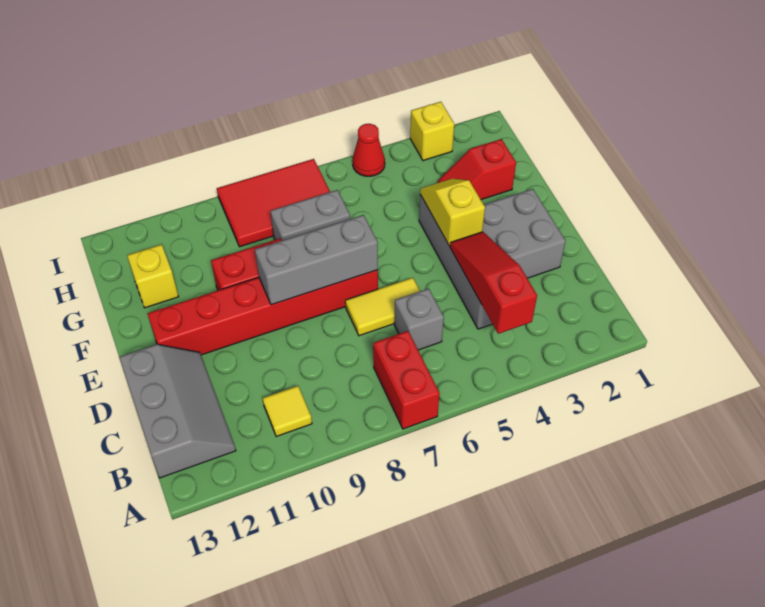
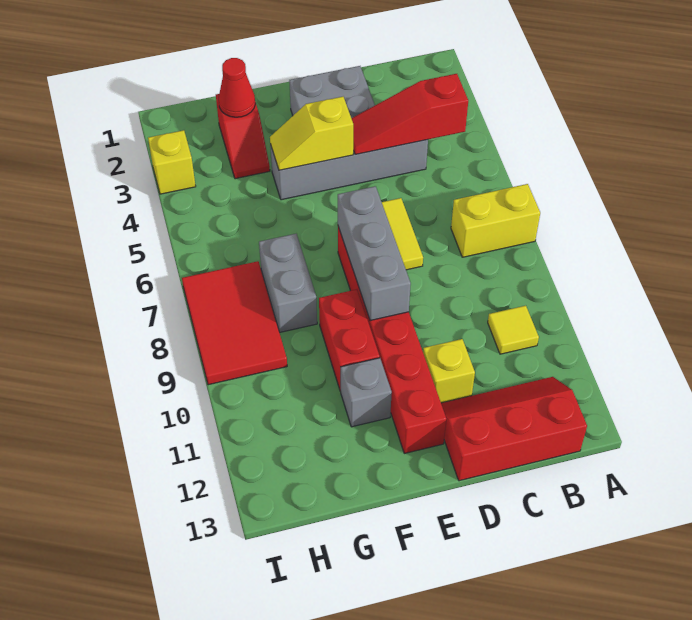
red brick A7:B7 level 1 -> yellow brick A7:B7 level 1
grey slope B12:D13 level 1 top 13 -> red slope B12:D13 level 1 top 13
grey brick C6 level 1 -> grey brick F11 level 1
yellow brick G12 level 1 -> yellow brick D11 level 1
red cone I5 level 1 -> red cone G2 level 2

